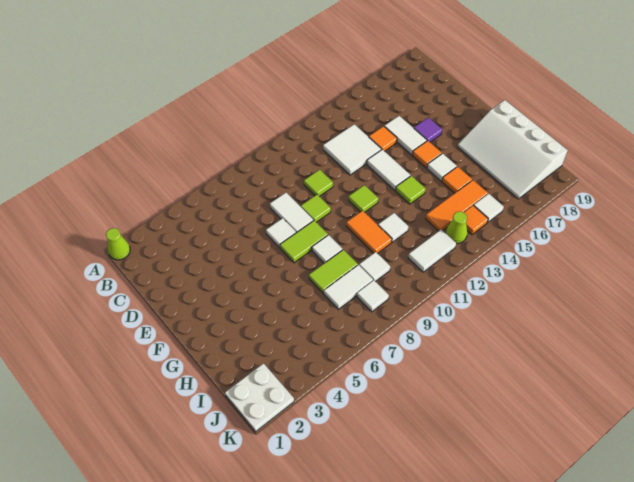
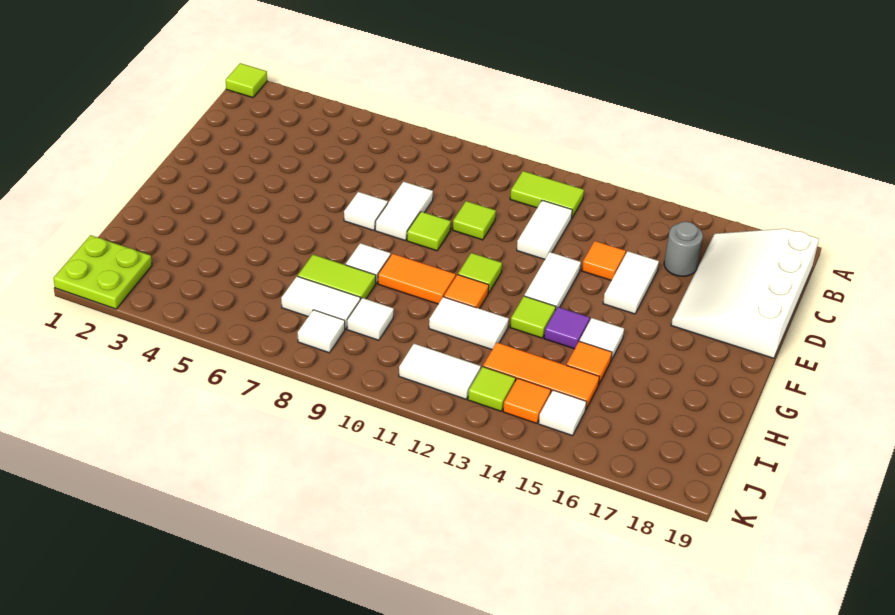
lime cone A1 level 1 -> lime tile A1 level 1
white tile C12:D13 level 1 -> white tile C12:D12 level 1
none -> grey round brick C16 level 1
purple tile E16 level 1 -> purple tile G14 level 1
lime tile F7:F8 level 1 -> lime tile B11:B12 level 1
orange tile F15 level 1 -> orange tile G11 level 1
orange tile G10:H10 level 1 -> orange tile G9:G10 level 1
white slope G17:J19 level 1 top 19 -> white slope B17:E19 level 1 top 19
white tile H11 level 1 -> white tile H11:H12 level 1
white plate J1:K2 level 1 -> lime plate J1:K2 level 1
lime cone J13 level 1 -> lime tile J13 level 1

